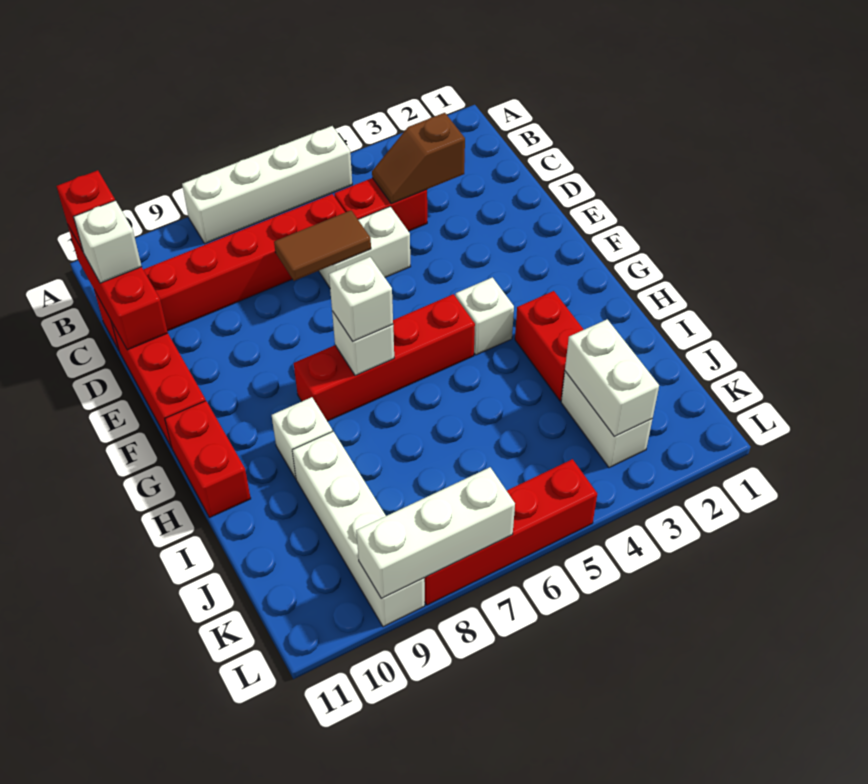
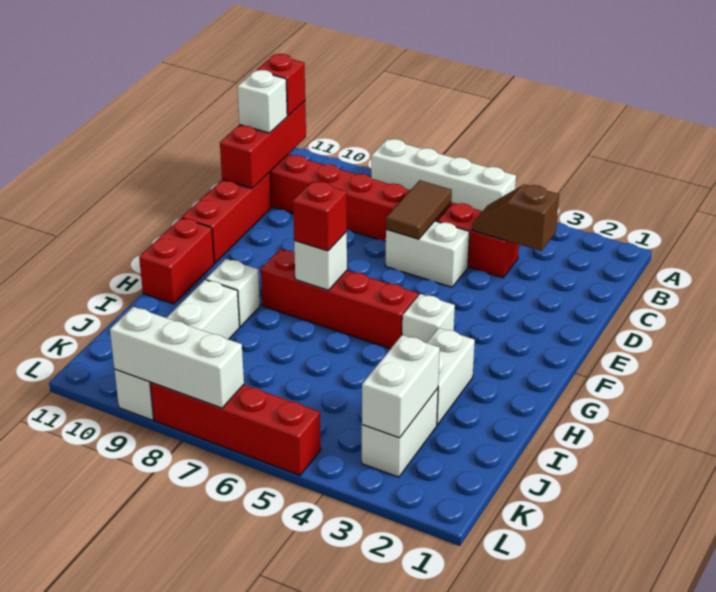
brown tile D6:D7 level 2 -> brown tile C6:D6 level 2
white brick G7 level 3 -> red brick G7 level 3
red brick H3:I3 level 1 -> white brick H3:I3 level 1

